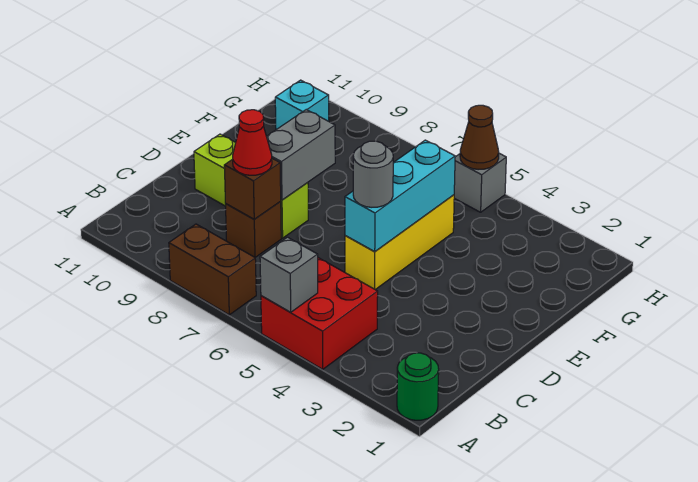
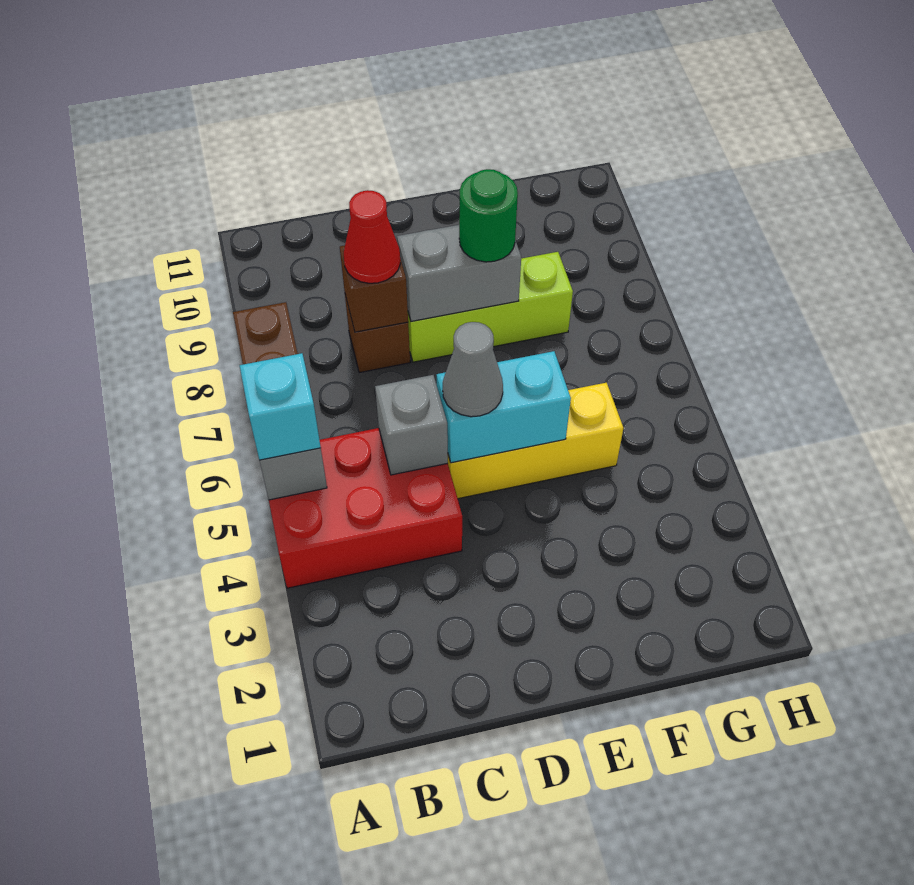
green round brick A1 level 1 -> green round brick E8 level 3
red brick A4:B5 level 1 -> red brick A4:C5 level 1
cyan brick D5:F5 level 2 -> cyan brick D5:E5 level 2
grey round brick D5 level 3 -> grey cone D5 level 3
lime brick D8:D10 level 1 -> lime brick D8:F8 level 1
cyan brick G10 level 1 -> cyan brick A5 level 3
grey brick H5 level 1 -> grey brick C5 level 2
brown cone H5 level 2 -> none

